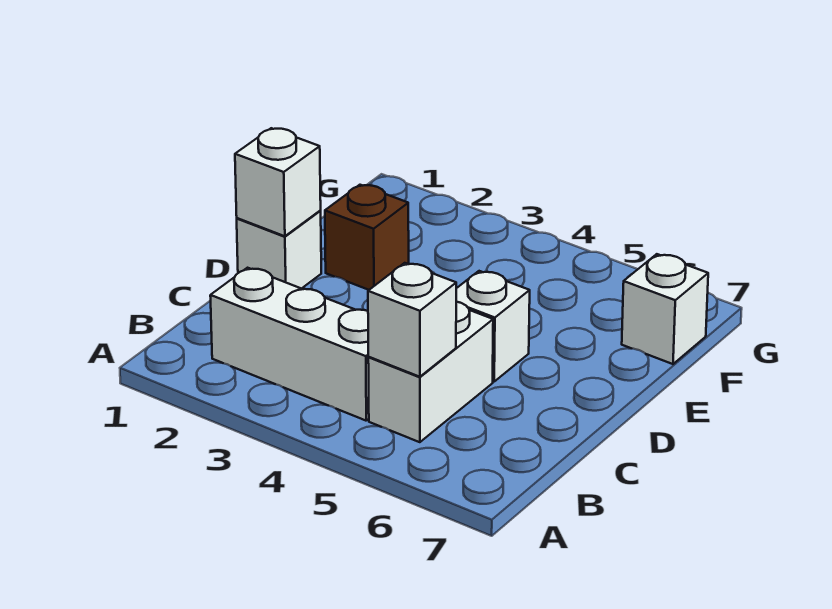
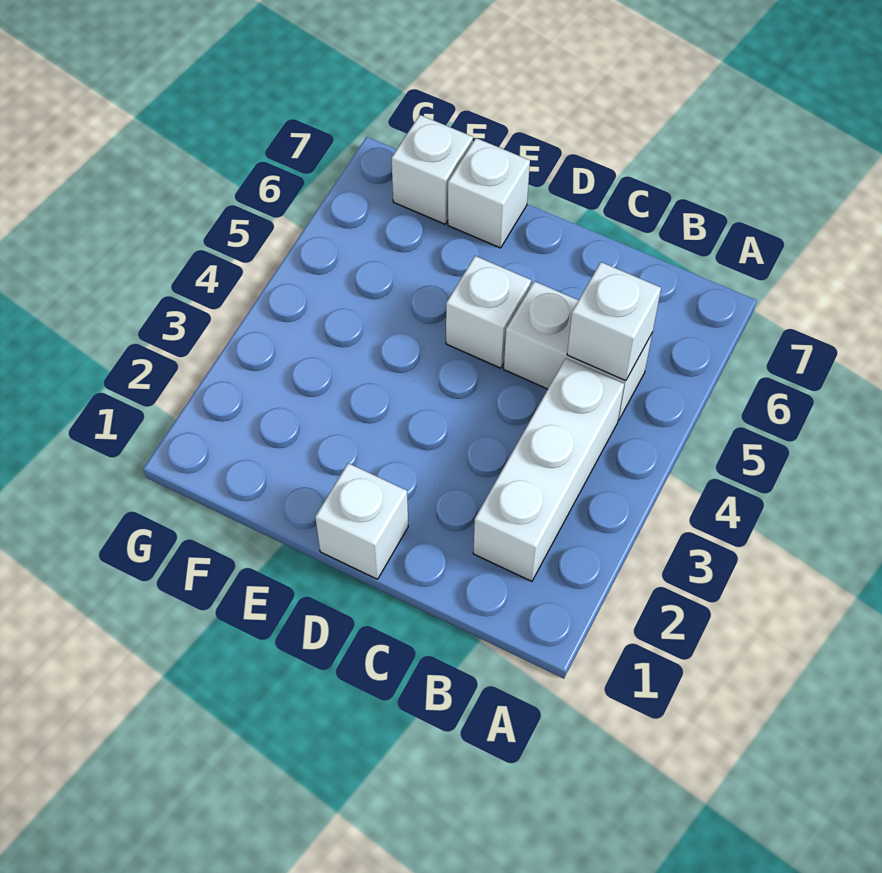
white brick D1 level 2 -> white brick E7 level 1
brown brick E2 level 1 -> none

